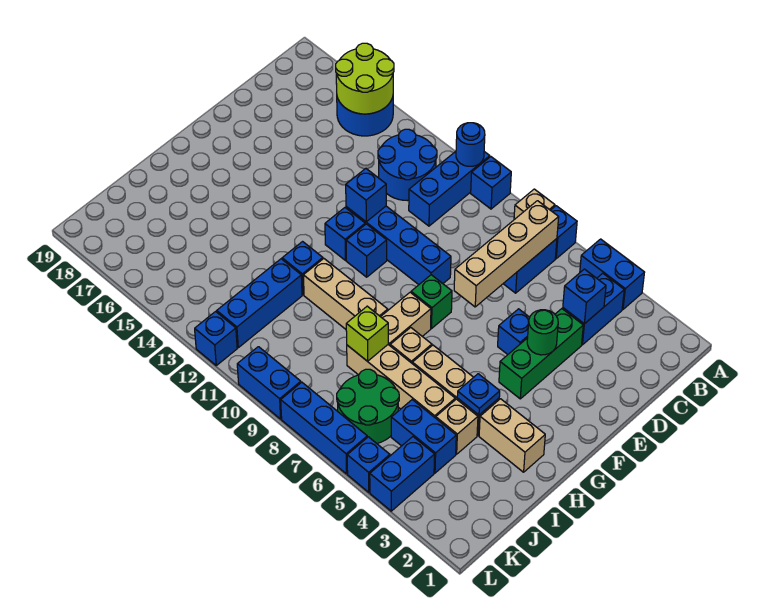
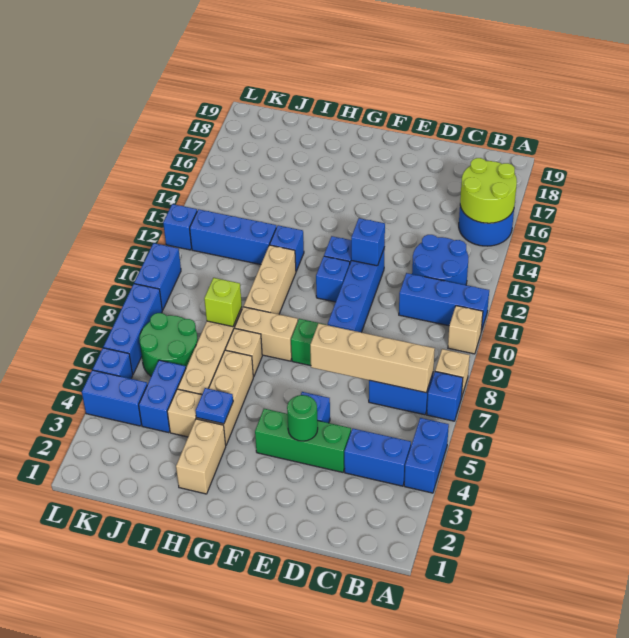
blue brick A10 level 1 -> tan brick A10 level 1
blue round brick A11 level 2 -> none
blue brick C4 level 2 -> none

